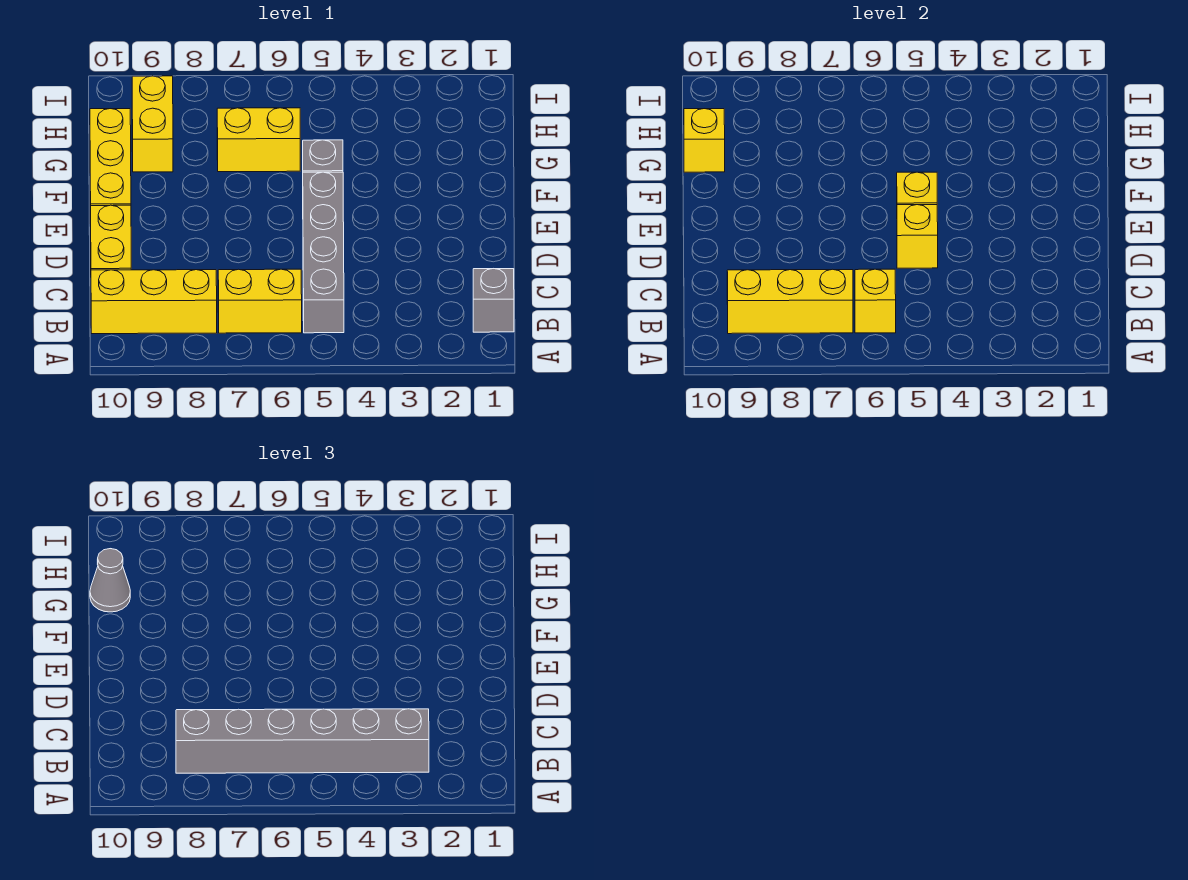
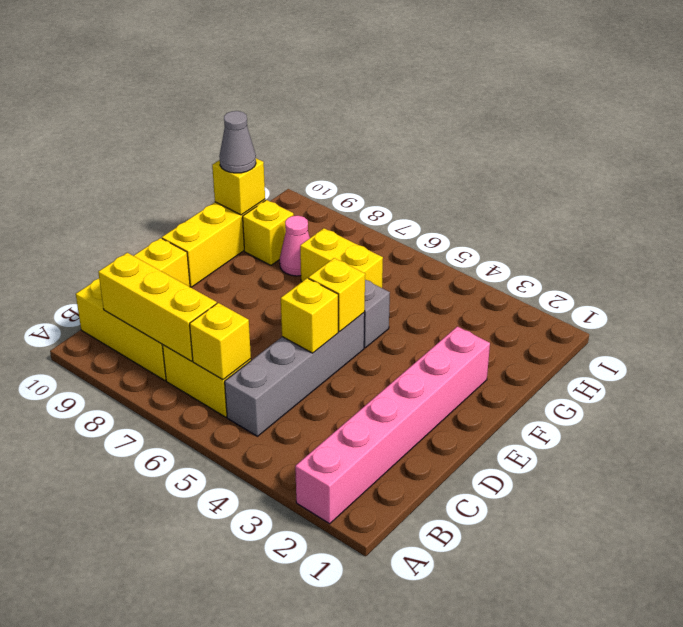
none -> pink brick A2:F2 level 1
grey brick B1 level 1 -> none
grey brick B3:B8 level 3 -> none
none -> pink cone G8 level 1
yellow brick G9:H9 level 1 -> yellow brick G9 level 1

